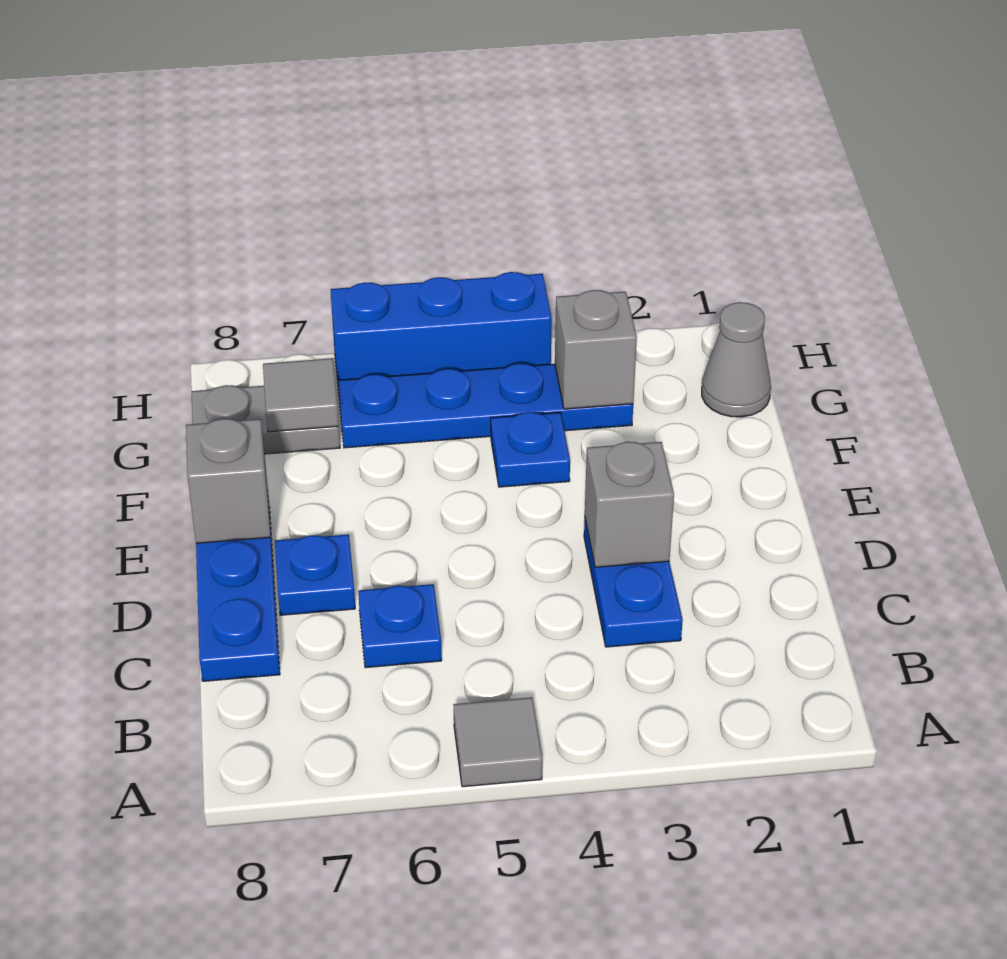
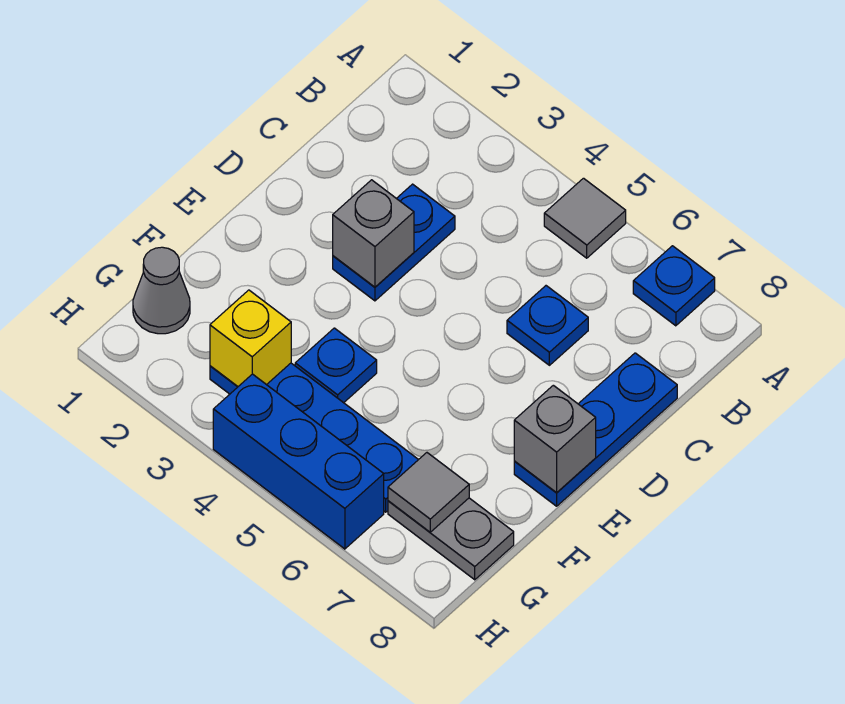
blue plate D7 level 1 -> blue plate A7 level 1
grey brick G3 level 2 -> yellow brick G3 level 2

